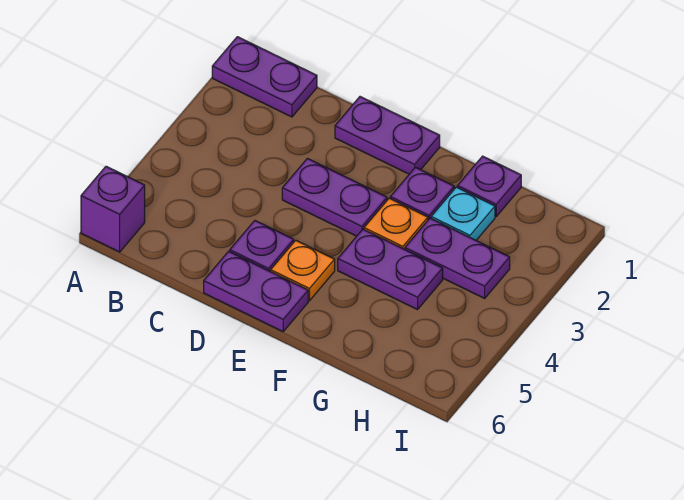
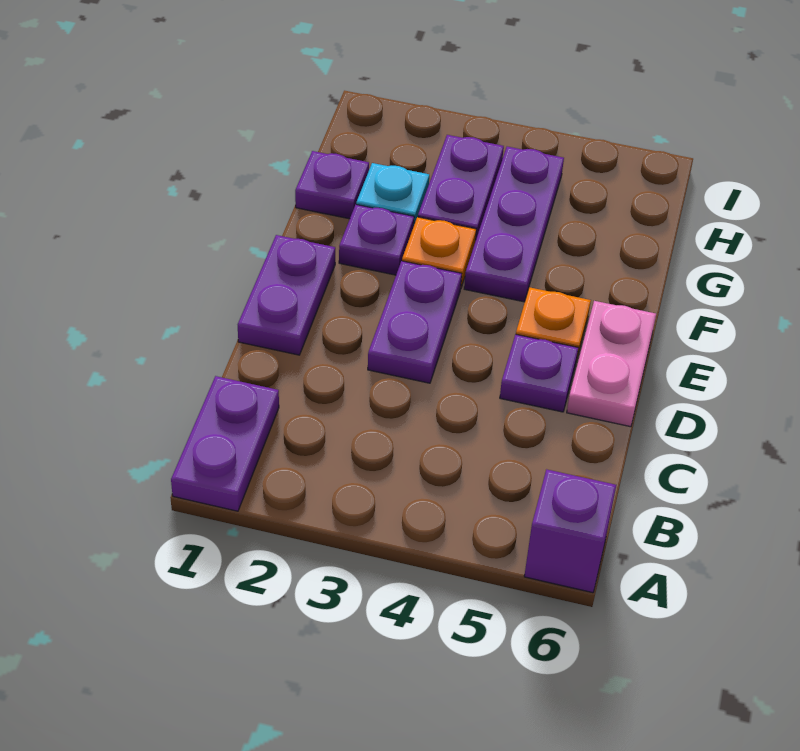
purple plate D6:E6 level 1 -> pink plate D6:E6 level 1
purple plate F4:G4 level 1 -> purple plate F4:H4 level 1

